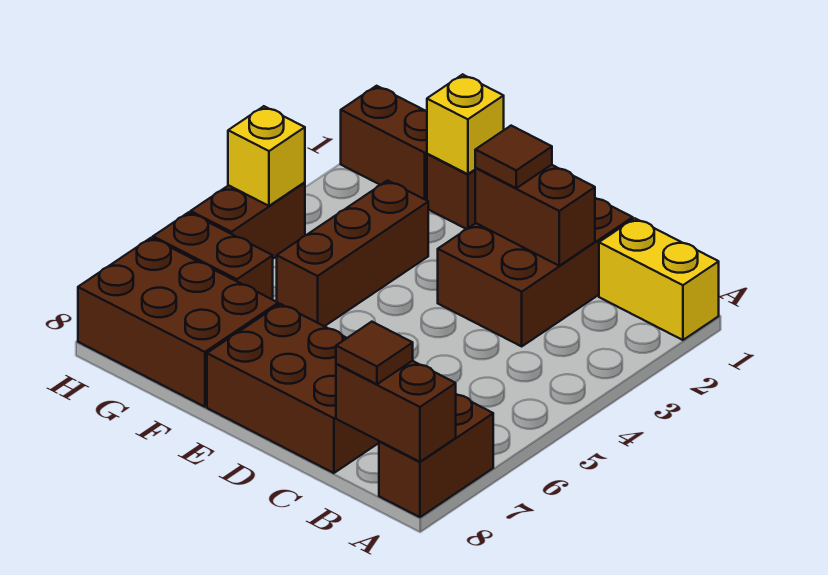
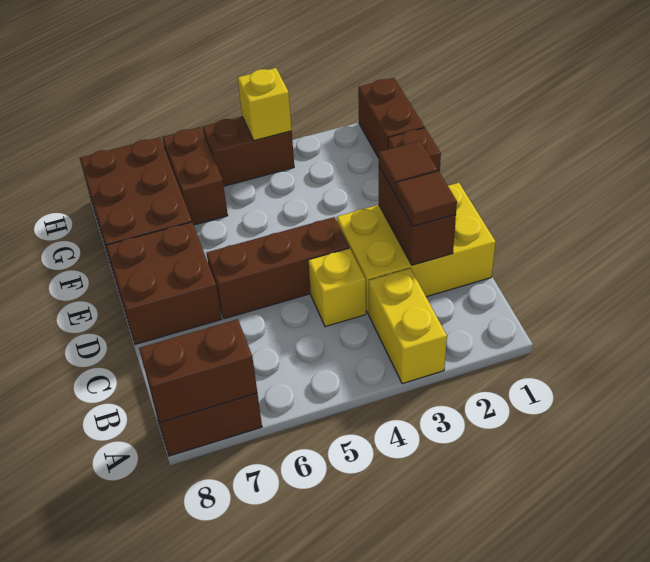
yellow brick A1:B1 level 1 -> yellow brick A3:B3 level 1
brown brick A8:B8 level 2 -> brown brick A7:A8 level 2
brown tile B8 level 3 -> brown tile C2 level 3
brown brick C1:D3 level 1 -> yellow brick C1:D3 level 1
brown brick C7:E8 level 1 -> brown brick D7:E8 level 1
yellow brick F1 level 2 -> yellow brick C4 level 1
brown brick F3:F5 level 1 -> brown brick D4:D6 level 1

